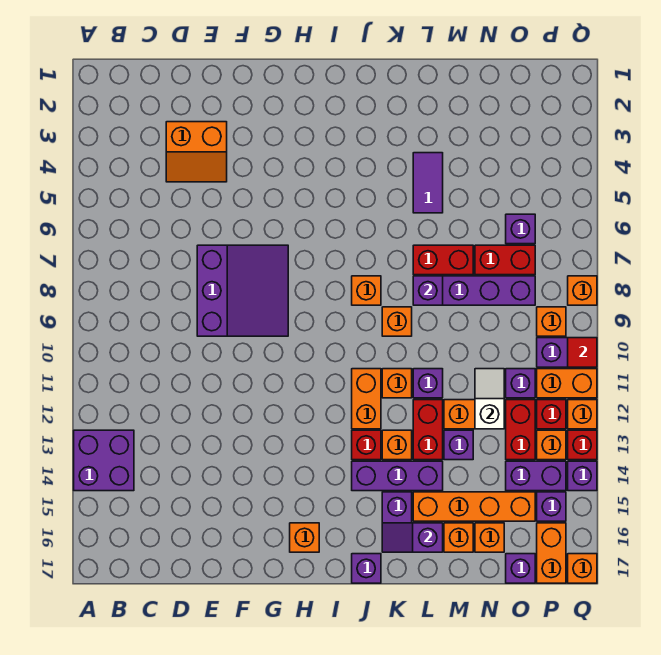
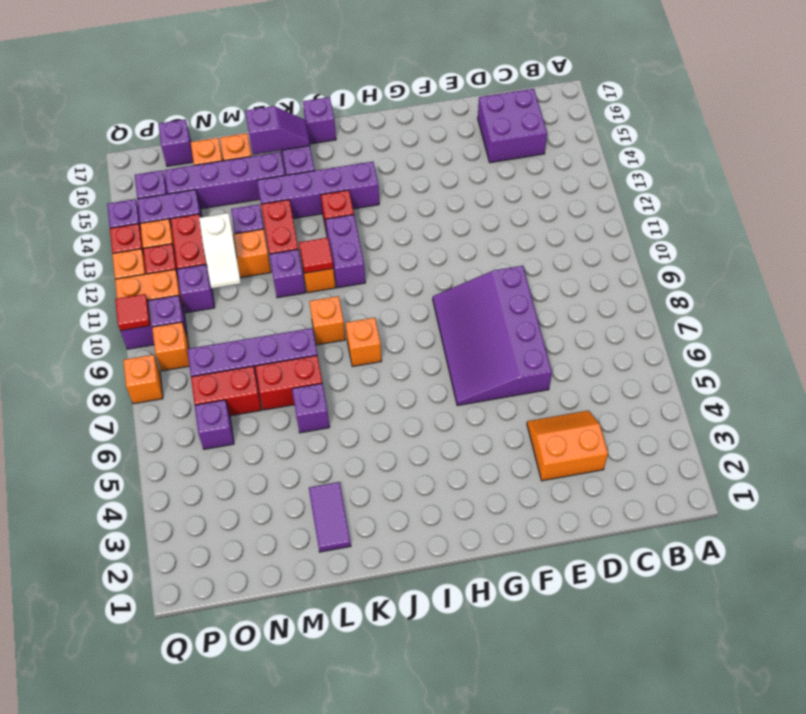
purple brick A13:B14 level 1 -> purple brick C15:D16 level 1
purple slope E7:G9 level 1 top E -> purple slope E6:G9 level 1 top E
orange brick H16 level 1 -> none
orange brick J11:J12 level 1 -> purple brick J11:J12 level 1
purple brick J14:L14 level 1 -> purple brick I14:L14 level 1
none -> red tile K11 level 2
orange brick K13 level 1 -> none
purple tile L4:L5 level 1 -> purple tile L2:L3 level 1
purple brick L8 level 2 -> purple brick L6 level 1
orange brick L15:O15 level 1 -> purple brick L15:O15 level 1
orange brick P16:P17 level 1 -> none
orange brick Q17 level 1 -> none

